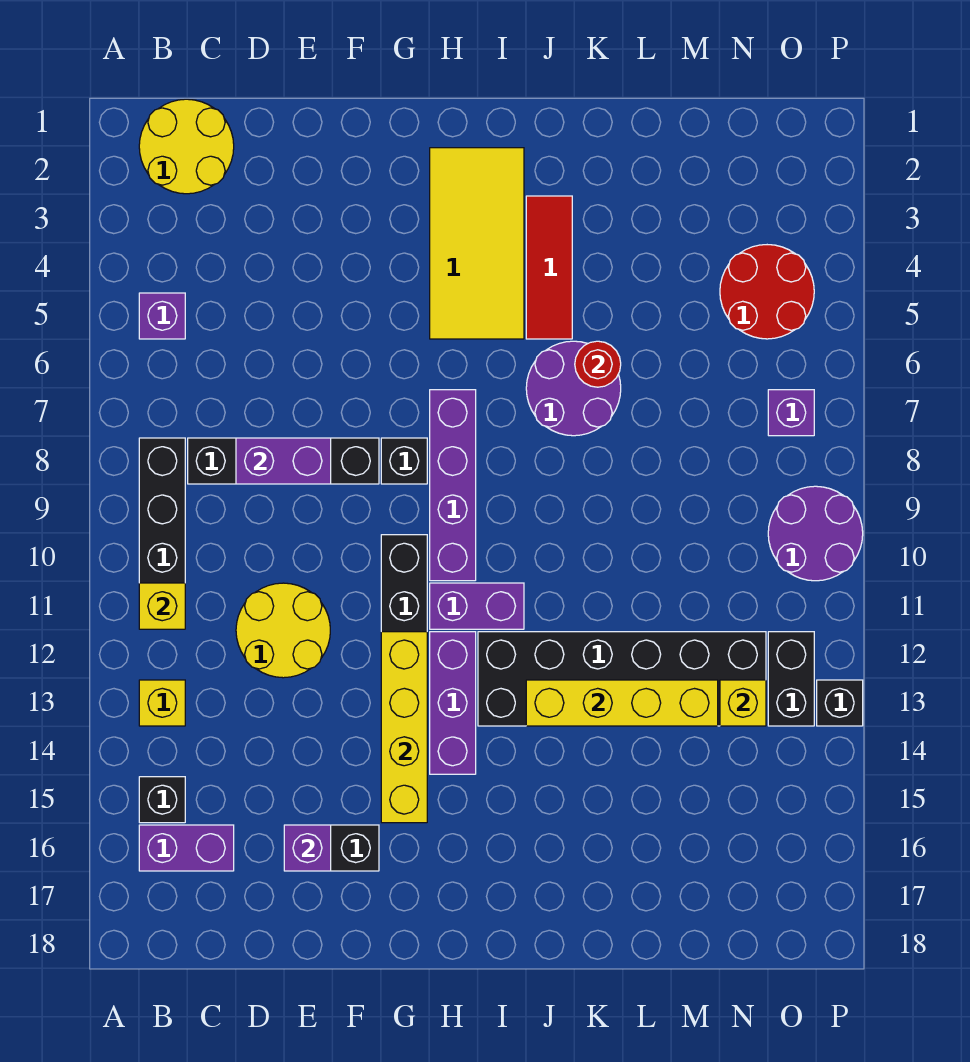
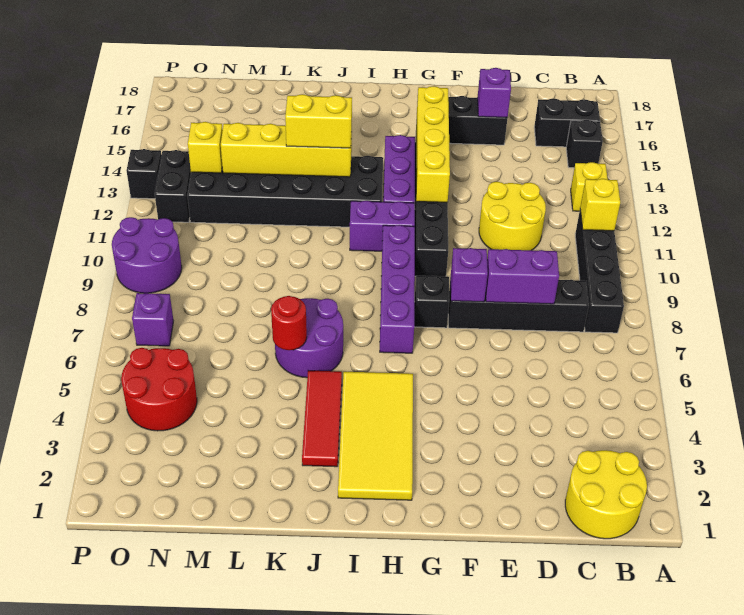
purple brick B5 level 1 -> purple brick F8 level 2
purple brick B16:C16 level 1 -> black brick B16:C16 level 1
none -> yellow brick J13:K13 level 3

